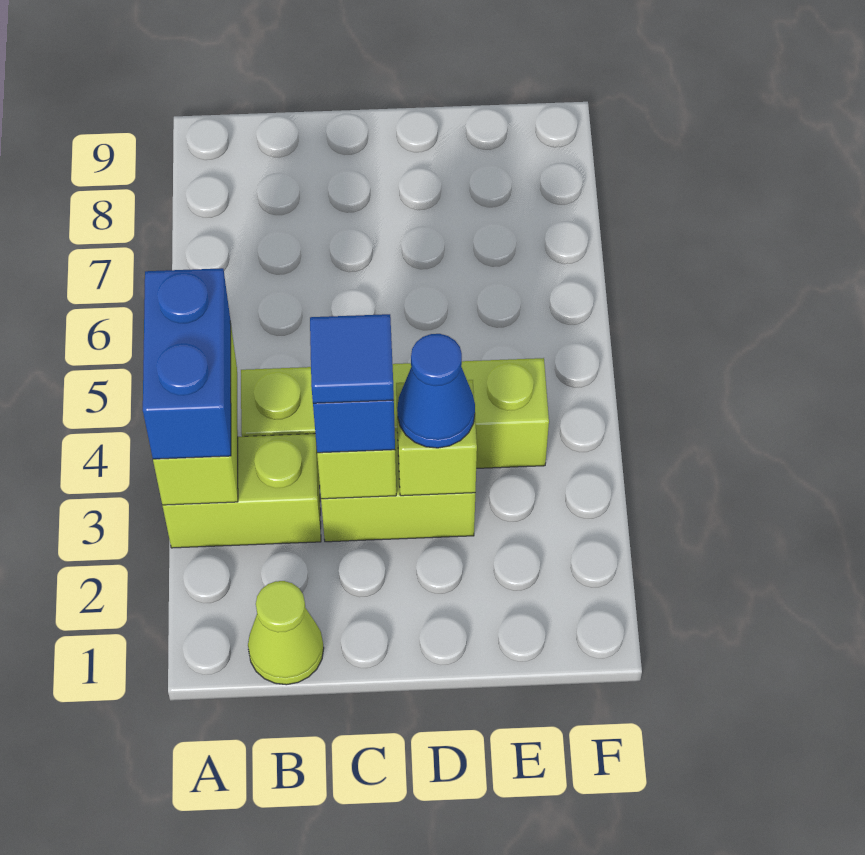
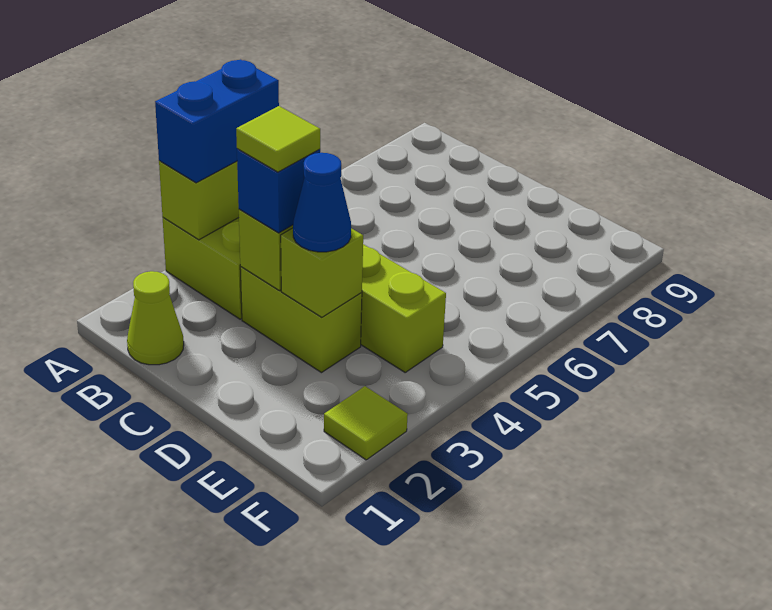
blue tile C3 level 4 -> lime tile C3 level 4
none -> lime tile F2 level 1

